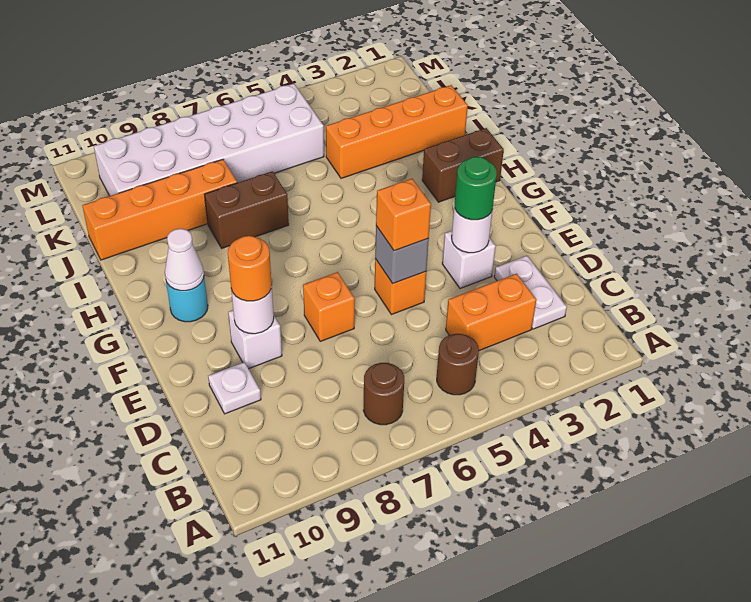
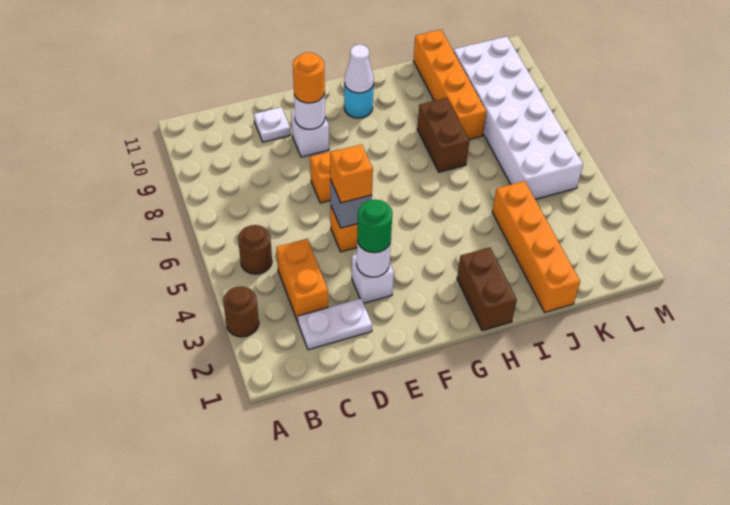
brown round brick B7 level 1 -> brown round brick A3 level 1

